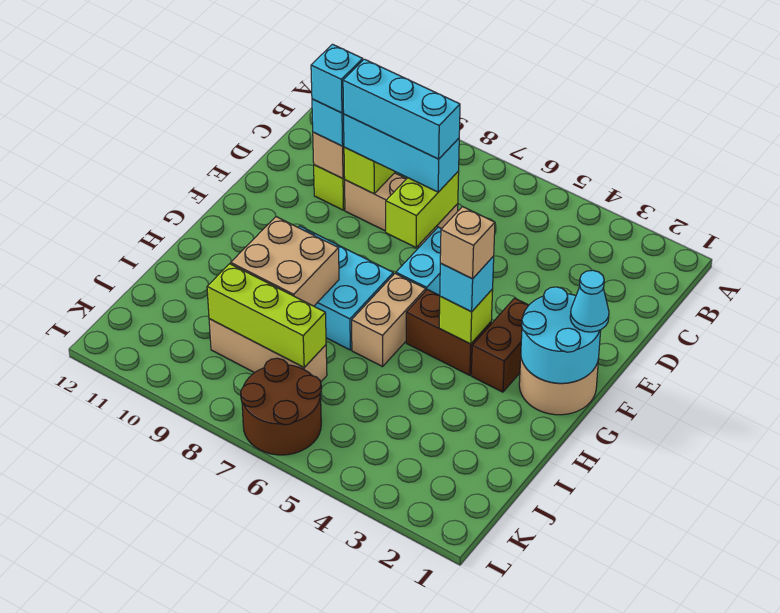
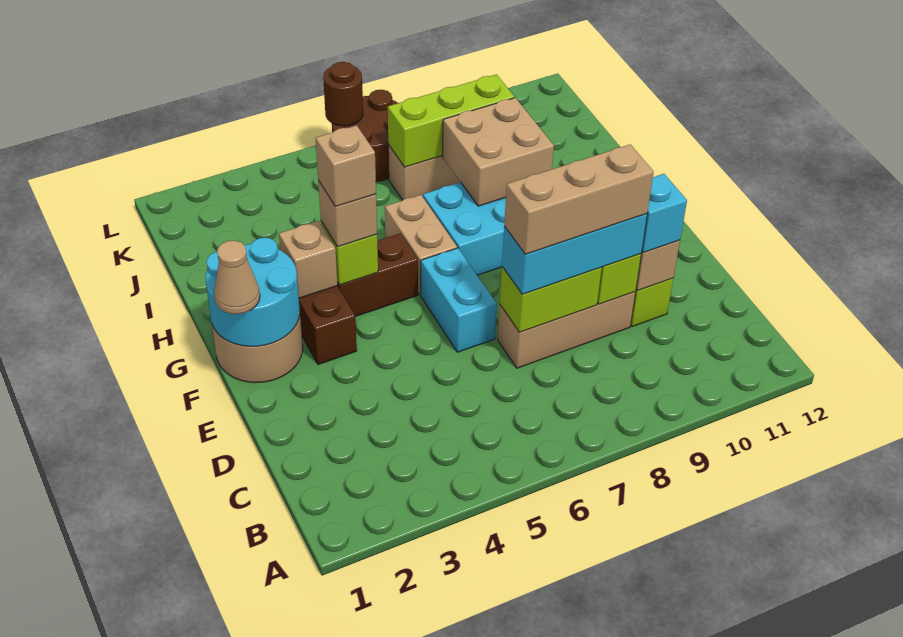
lime brick D7:E7 level 2 -> lime brick D7:D8 level 2
cyan brick D7:D9 level 4 -> tan brick D7:D9 level 4
cyan brick D10 level 4 -> none
cyan cone F1 level 3 -> tan cone F1 level 3
none -> tan brick G3 level 2
cyan brick G4 level 3 -> tan brick G4 level 3
none -> brown round brick L6 level 2

